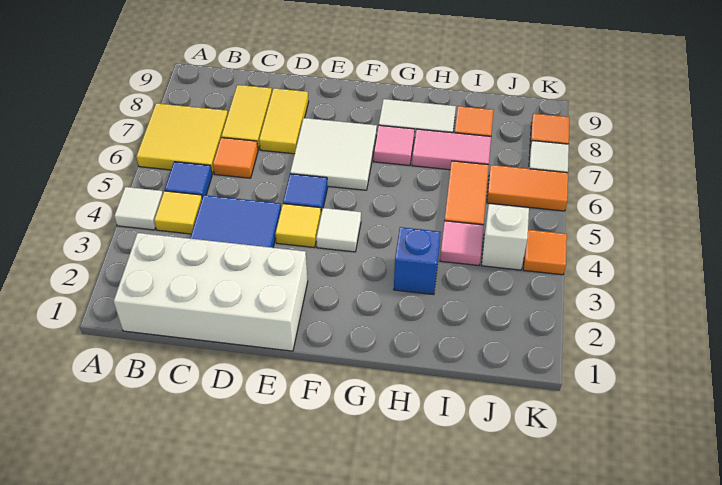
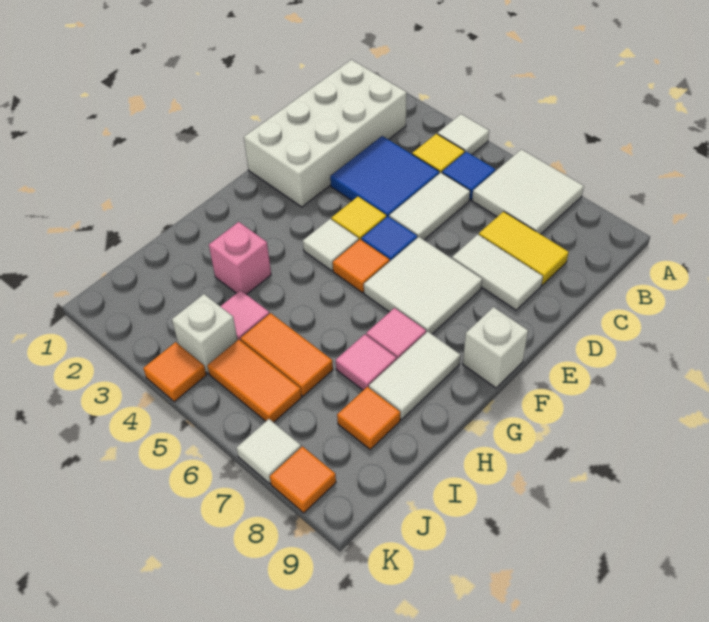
yellow tile A6:B7 level 1 -> white tile A6:B7 level 1
none -> white tile C5:D5 level 1
orange tile C6 level 1 -> orange tile F5 level 1
yellow tile D7:D8 level 1 -> white tile D7:D8 level 1
none -> white brick F9 level 1
blue brick H3 level 1 -> pink brick H3 level 1
pink tile H7:I7 level 1 -> pink tile H7 level 1
orange tile J6:K6 level 1 -> orange tile J5:J6 level 1

